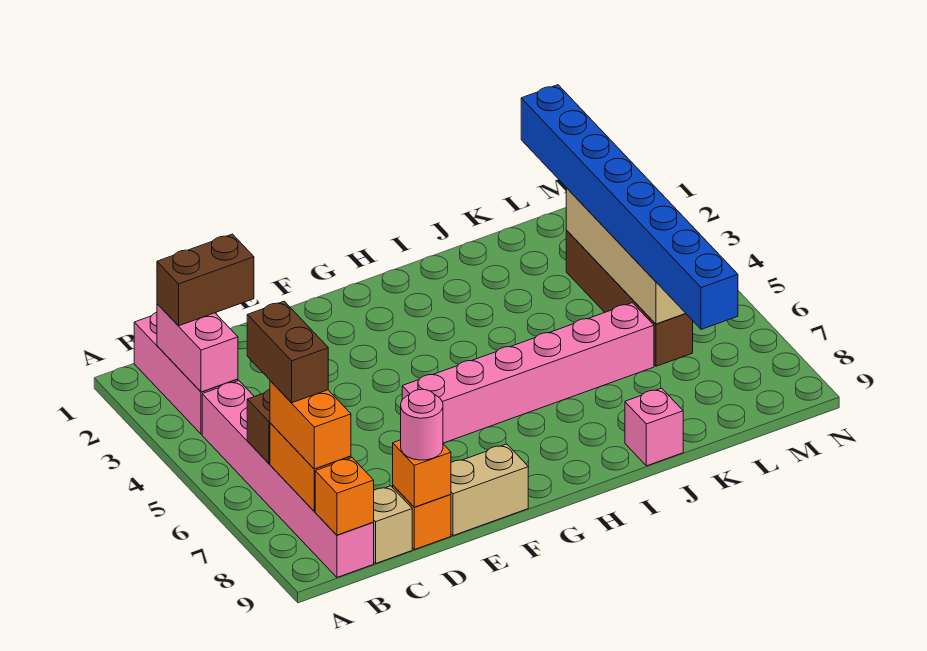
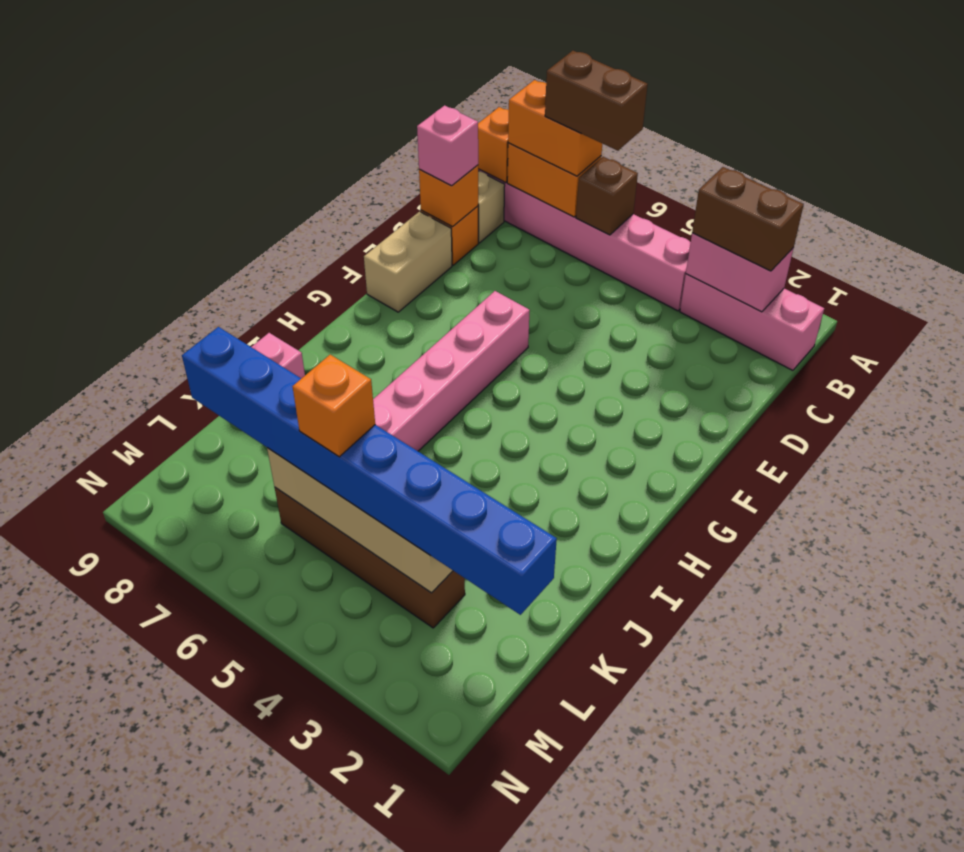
brown brick B2:C2 level 3 -> brown brick B2:B3 level 3
pink round brick D9 level 3 -> pink brick D9 level 3
none -> orange brick L5 level 4

